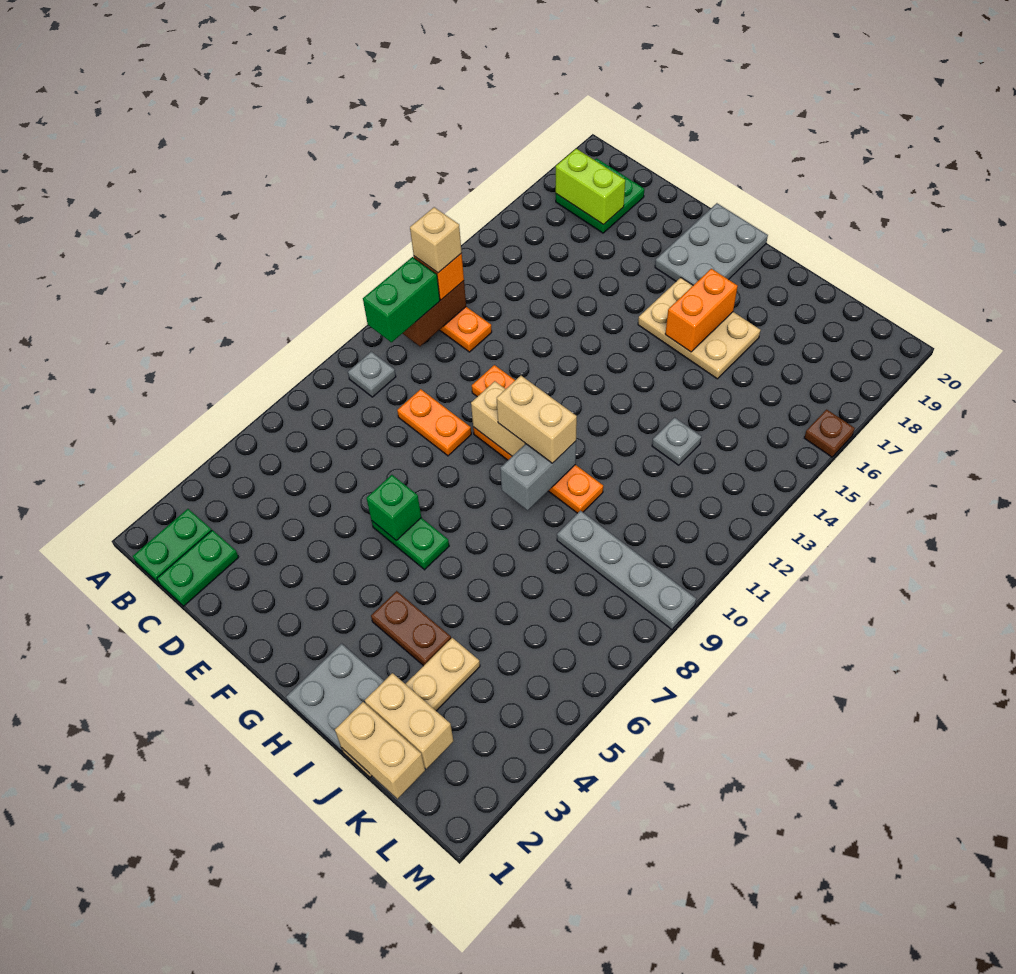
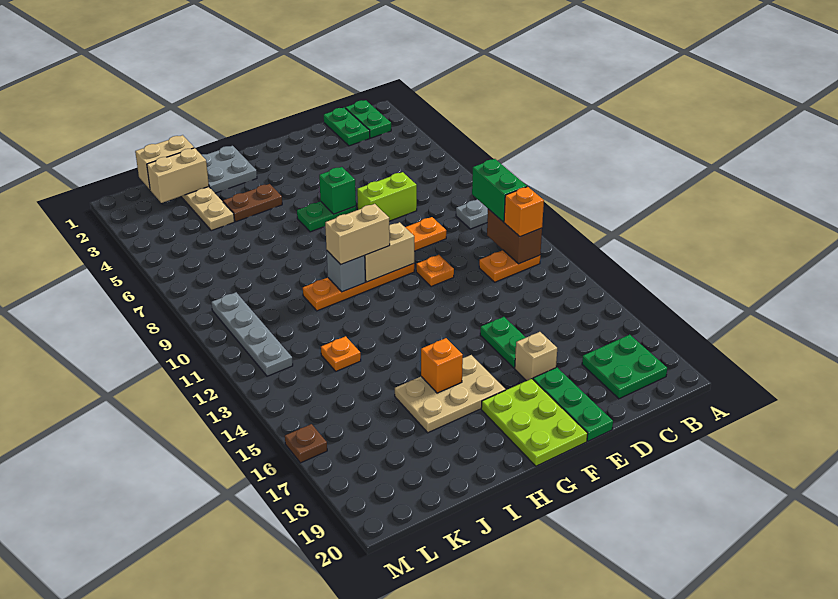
tan brick B12 level 4 -> tan brick E17 level 1
lime brick B18:C18 level 2 -> lime brick D7:E7 level 1
none -> green plate E15:E16 level 1
none -> green plate E18:E20 level 1
grey plate F18:G20 level 1 -> lime plate F18:G20 level 1
grey brick H9:H10 level 2 -> grey brick H10 level 2
orange brick H16:H17 level 2 -> orange brick H16 level 2
grey plate J9:M9 level 1 -> grey plate L9:L12 level 1
grey plate J13 level 1 -> orange plate J13 level 1

